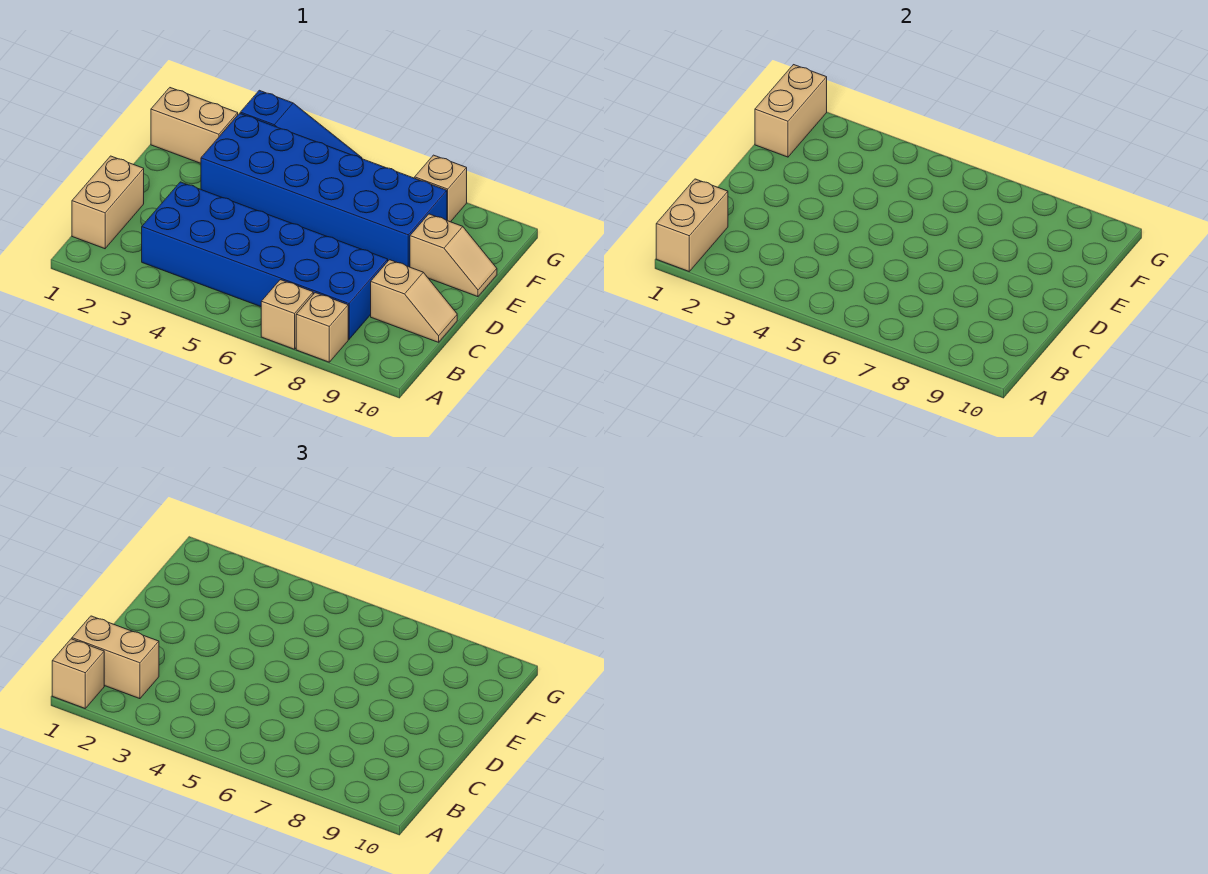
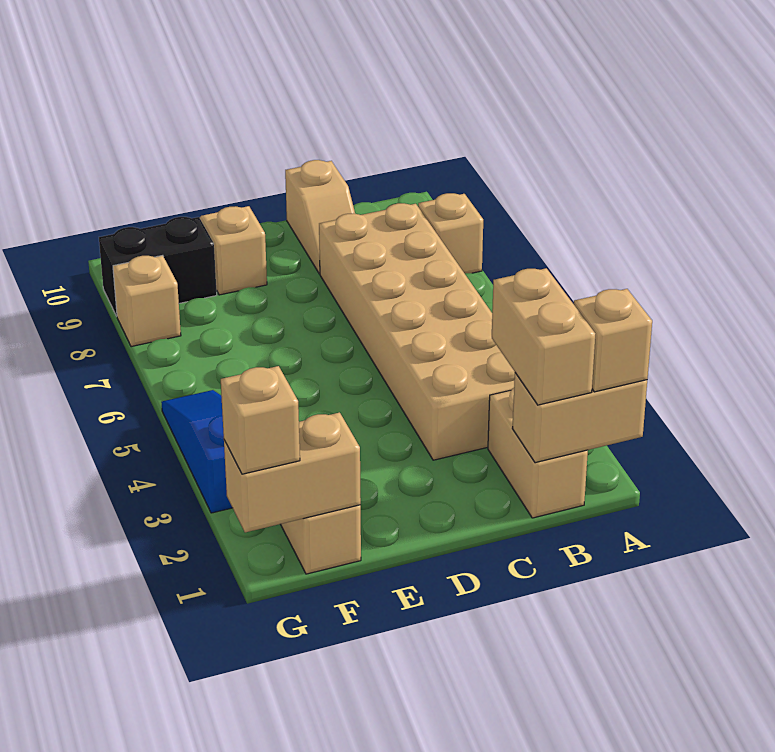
tan brick A7 level 1 -> tan brick G1 level 3
tan brick B1:C1 level 1 -> tan brick B1:B2 level 1
blue brick B3:C8 level 1 -> tan brick B3:C8 level 1
tan slope C9:C10 level 1 top 9 -> tan slope C9:C10 level 1 top 10
blue brick E3:F8 level 1 -> none
none -> black brick F9:G9 level 1

